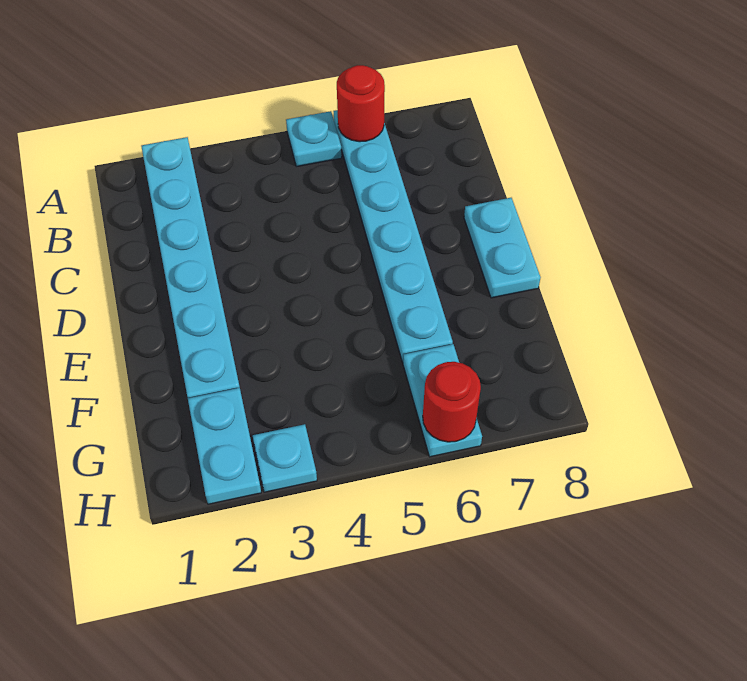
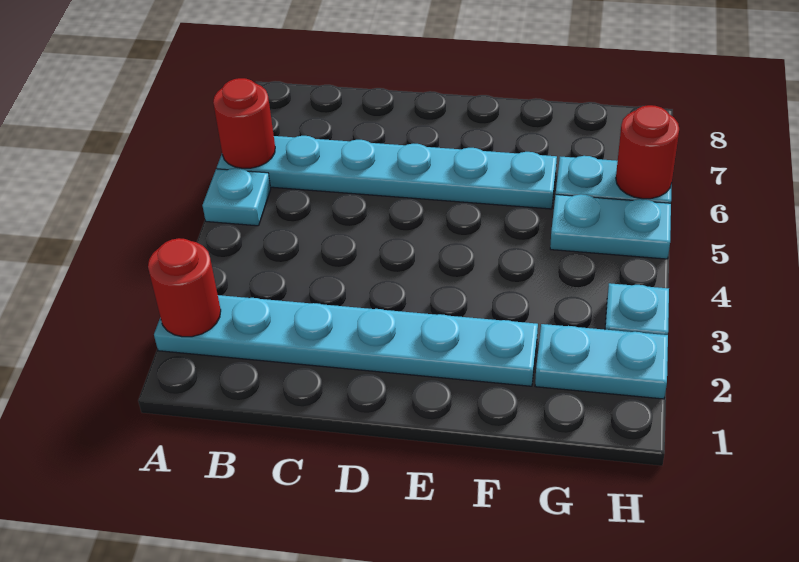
none -> red round brick A2 level 2
cyan plate D8:E8 level 1 -> cyan plate G5:H5 level 1

